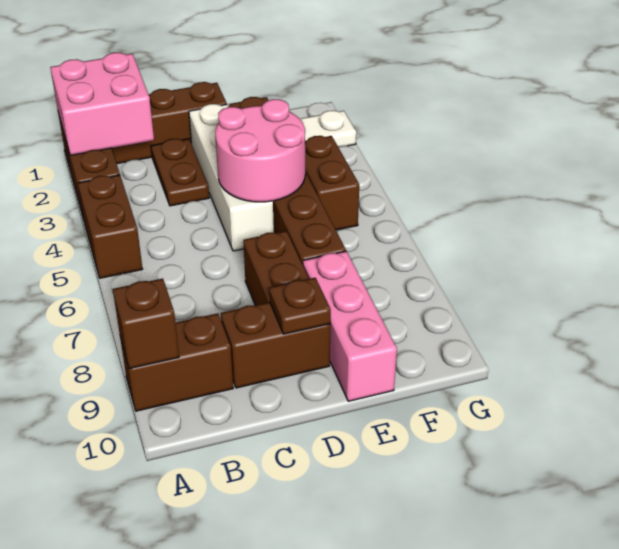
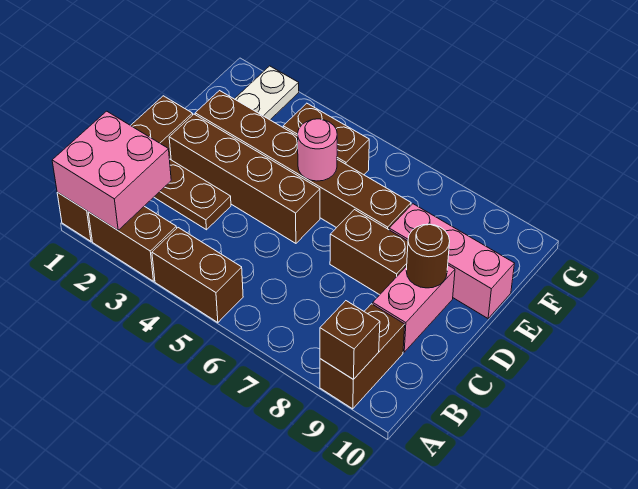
brown brick C9:D9 level 1 -> pink brick C9:D9 level 1
white brick D2:D5 level 1 -> brown brick D2:D5 level 1
pink round brick D4:E5 level 2 -> pink round brick E5 level 2
brown plate D9 level 2 -> brown round brick D9 level 2

